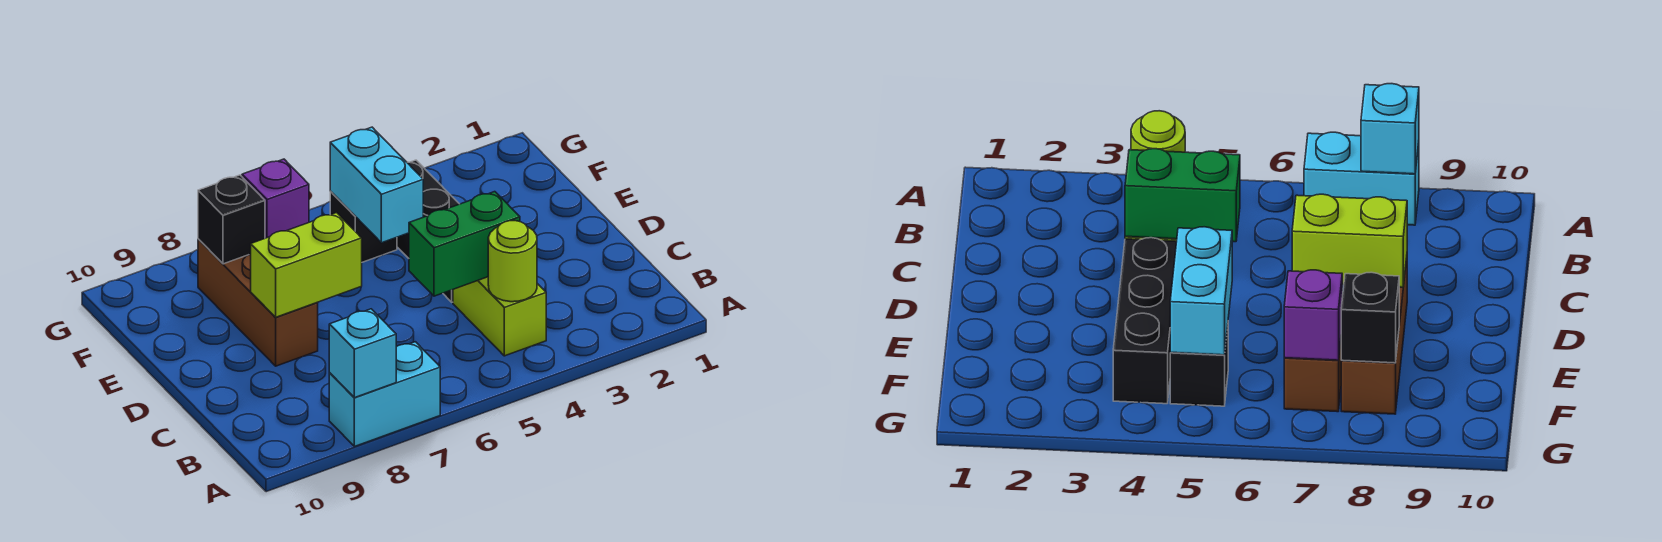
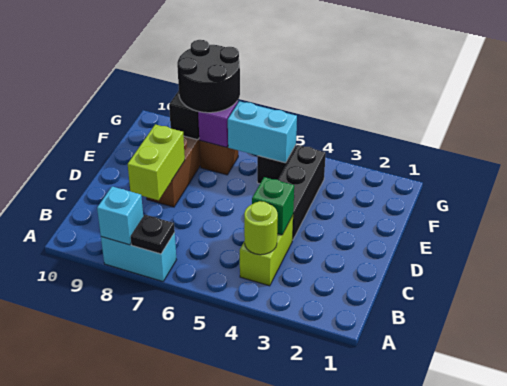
none -> black plate A7 level 2
green brick C4:C5 level 2 -> green brick C4 level 2
lime brick D7:D8 level 2 -> lime brick C8:D8 level 2
cyan brick E5:F5 level 2 -> cyan brick F5:F6 level 2
none -> black round brick F7:G8 level 3

